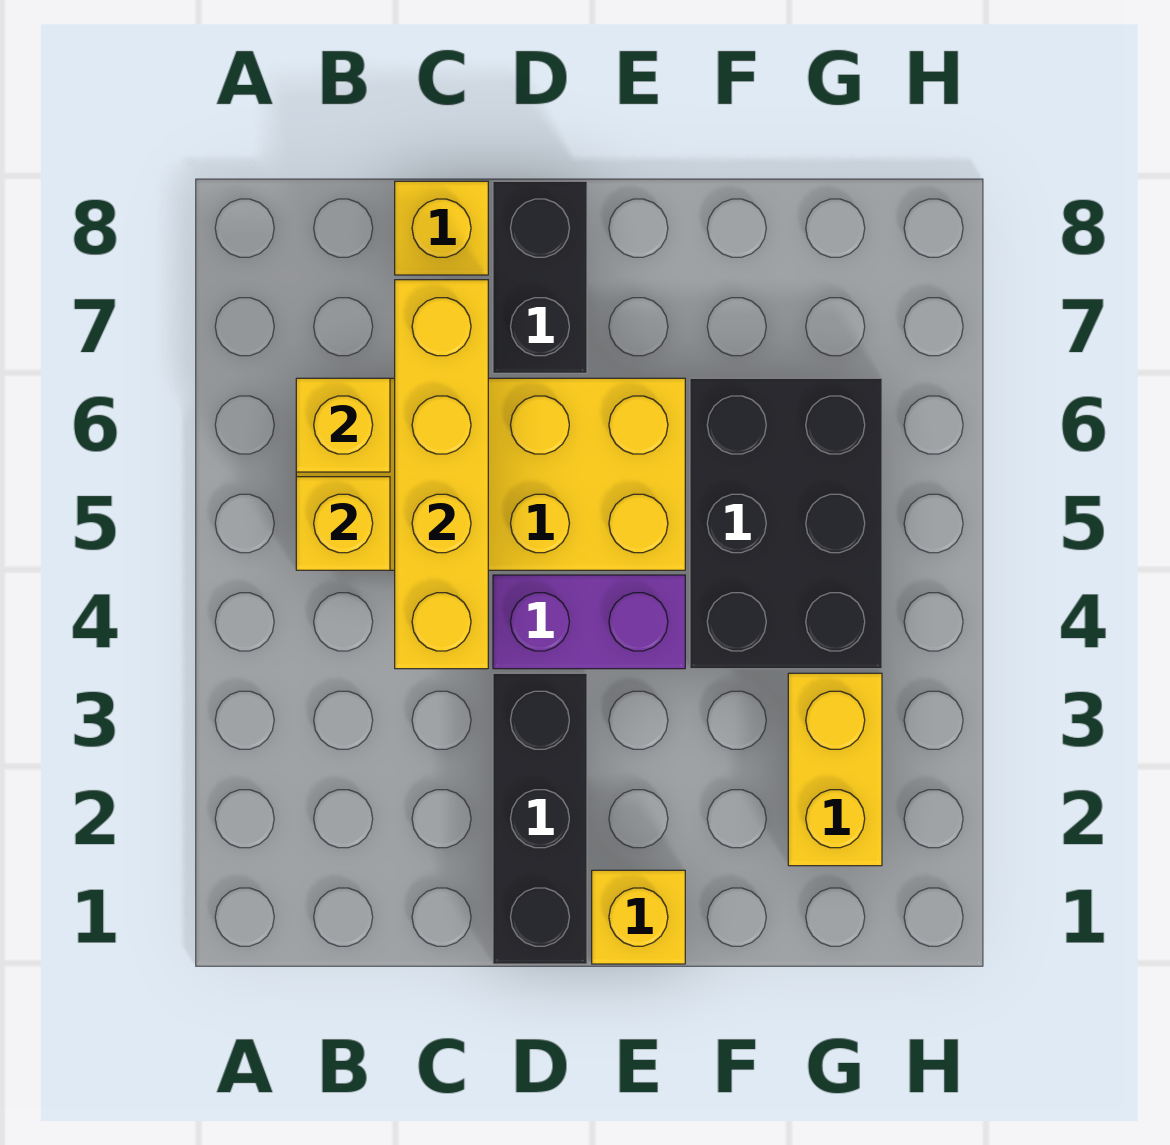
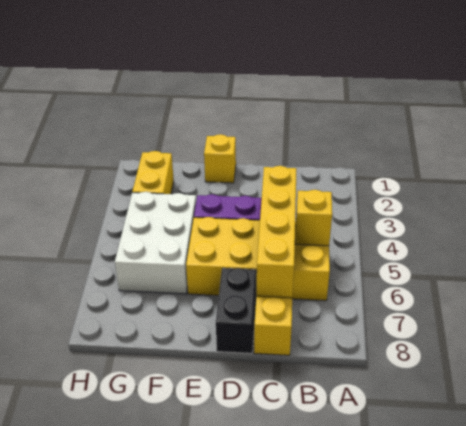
yellow brick B6 level 2 -> none
black brick D1:D3 level 1 -> none
black brick F4:G6 level 1 -> white brick F4:G6 level 1

